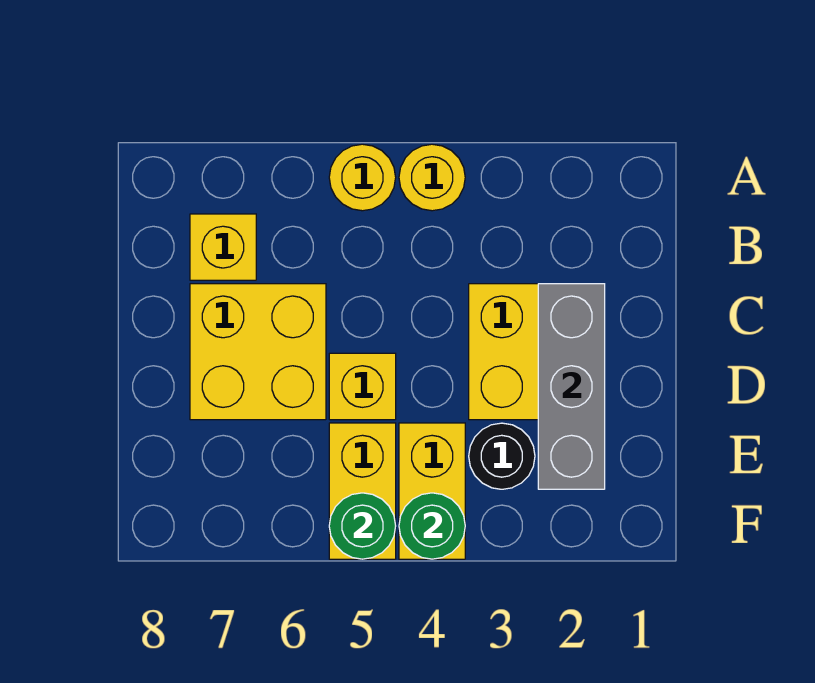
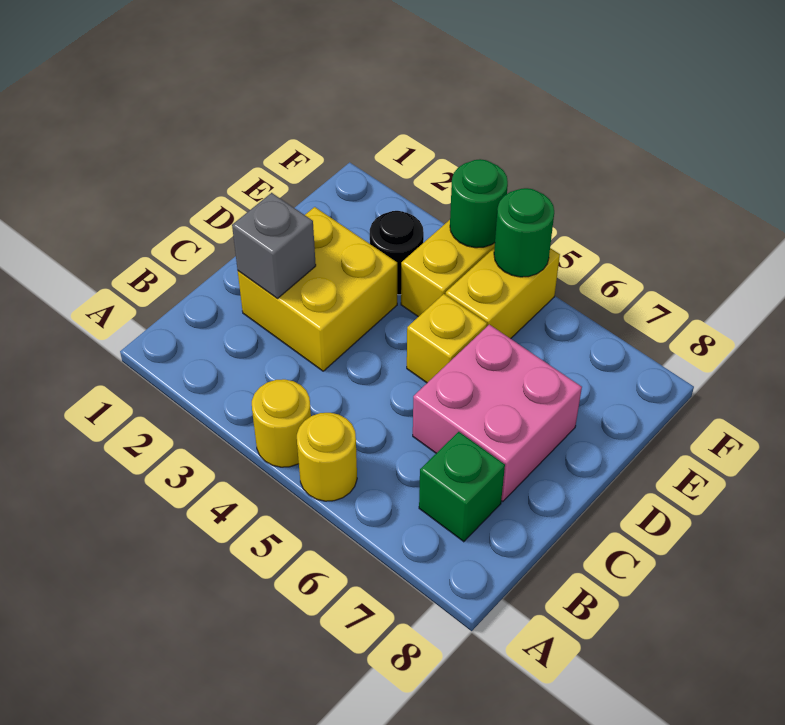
yellow brick B7 level 1 -> green brick B7 level 1
grey brick C2:E2 level 2 -> grey brick C2 level 2
yellow brick C6:D7 level 1 -> pink brick C6:D7 level 1

